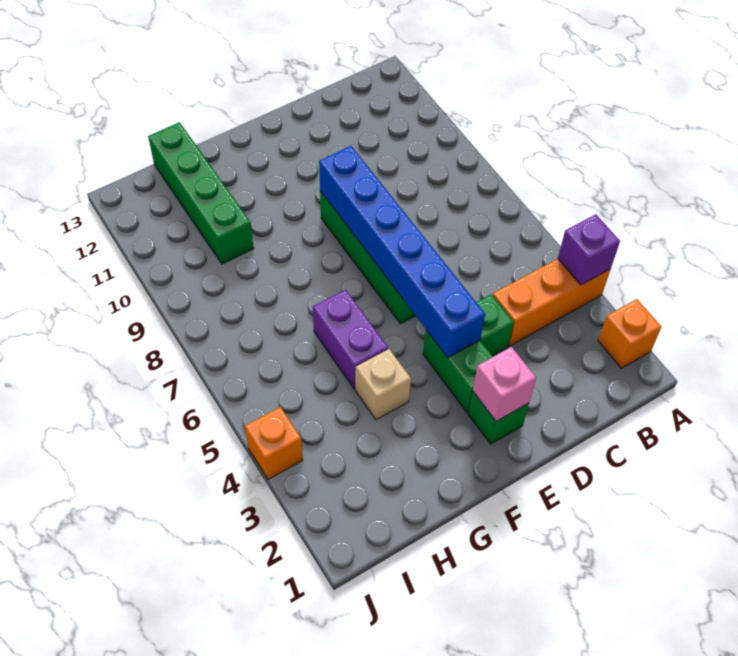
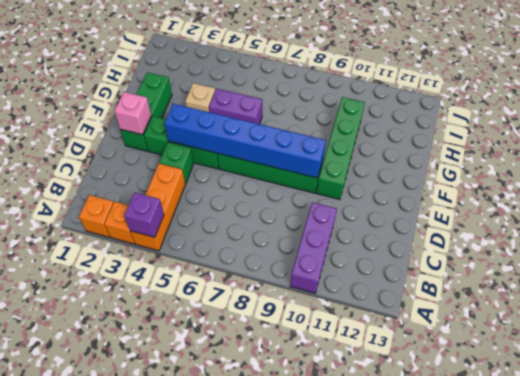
none -> purple brick A10:C10 level 1
green brick E2 level 1 -> green brick E2:G2 level 1
green brick E3:E4 level 1 -> green brick E3:E5 level 1
green brick H10:H13 level 1 -> green brick E10:H10 level 1
orange brick J4 level 1 -> orange brick A3 level 1

